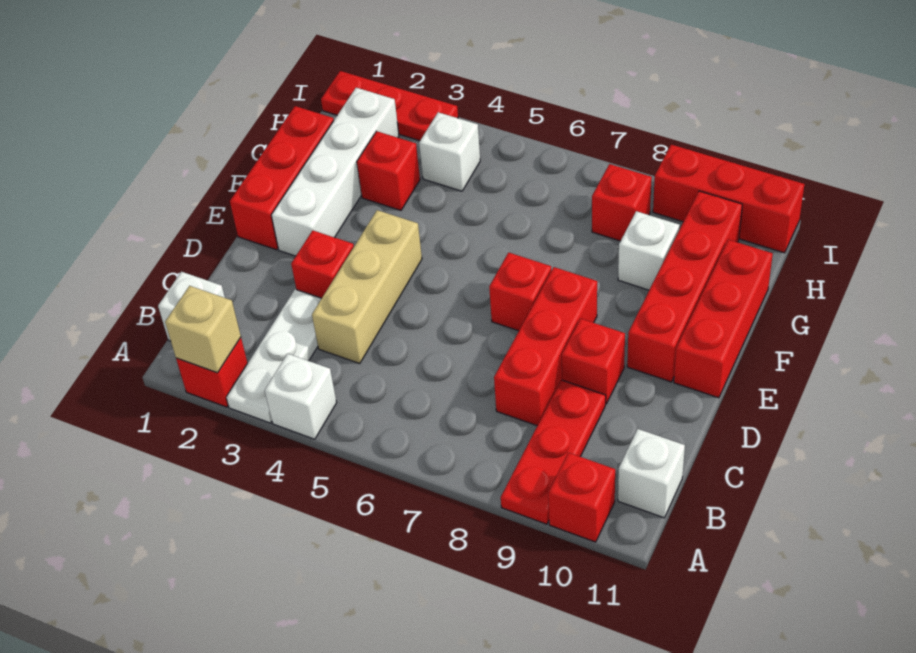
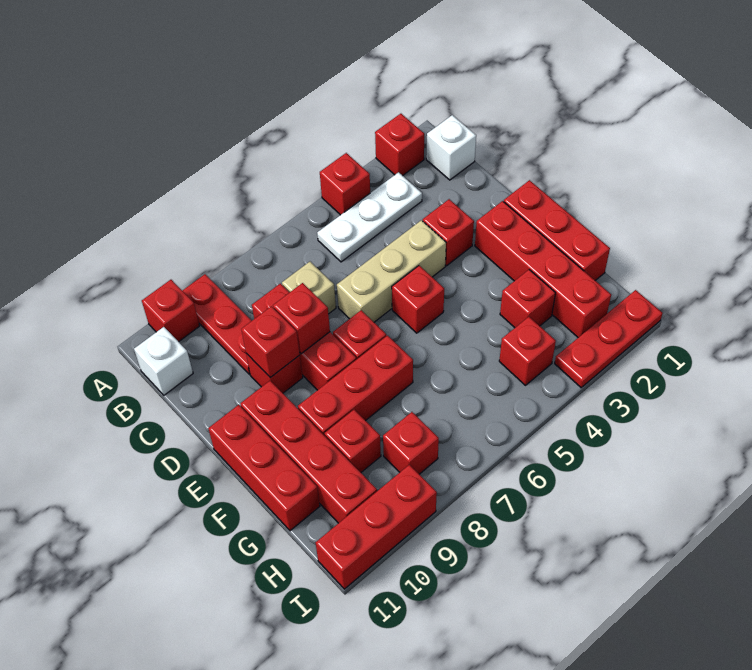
tan brick A2 level 2 -> tan brick C7 level 1
white plate A3:C3 level 1 -> white plate B3:B5 level 1
white brick A4 level 1 -> red brick A4 level 1
tan brick C4:E4 level 1 -> tan brick D4:D6 level 1
none -> red brick D8 level 2
none -> red brick D9 level 2
white brick E2:H2 level 1 -> red brick E2:H2 level 1
none -> red brick E5 level 1
none -> red brick F7:F9 level 1
white brick G9 level 1 -> red brick G9 level 1
white brick H4 level 1 -> red brick H4 level 1

